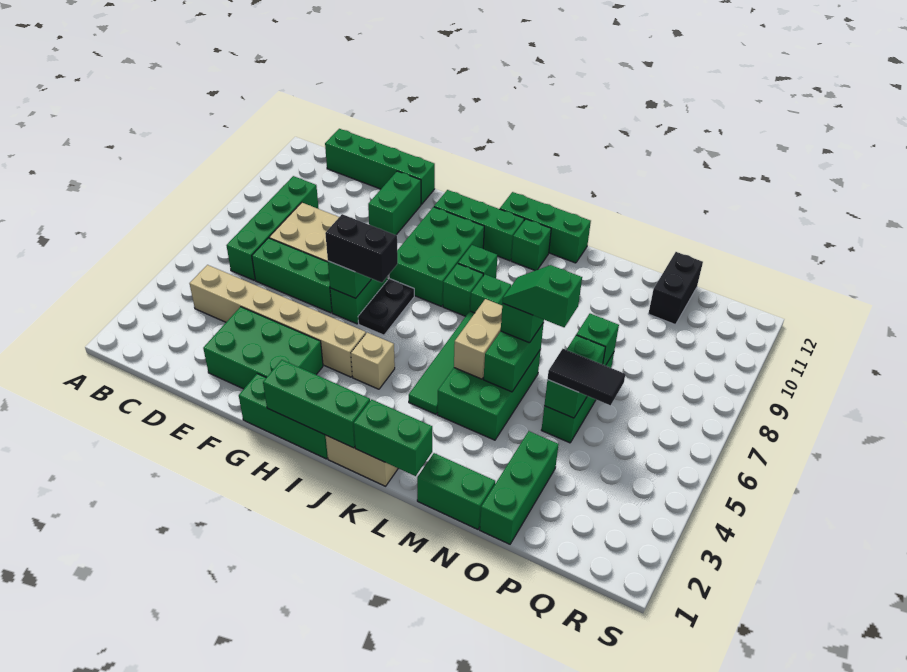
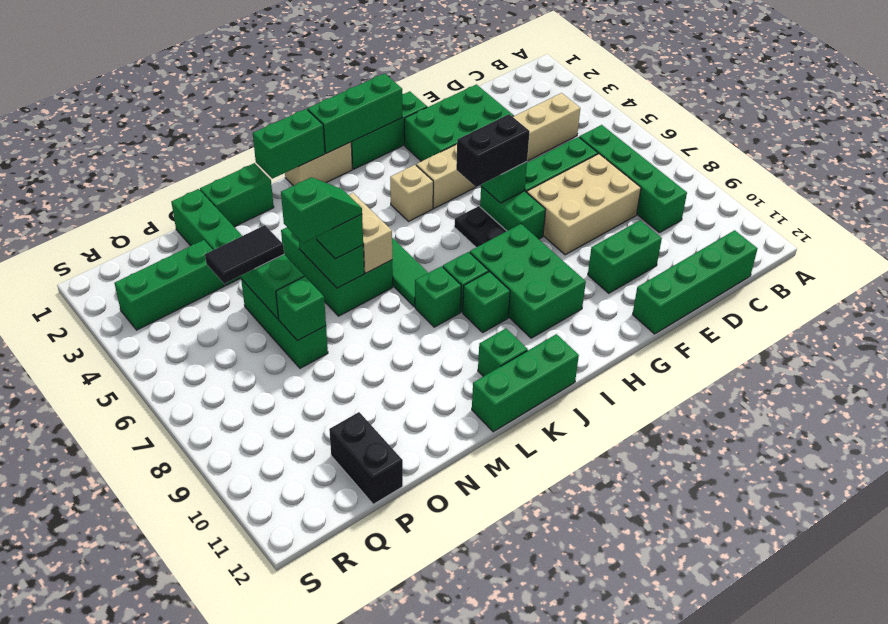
green brick F10:F11 level 1 -> green brick E10:F10 level 1
green brick H11:J11 level 1 -> green brick P3:R3 level 1

